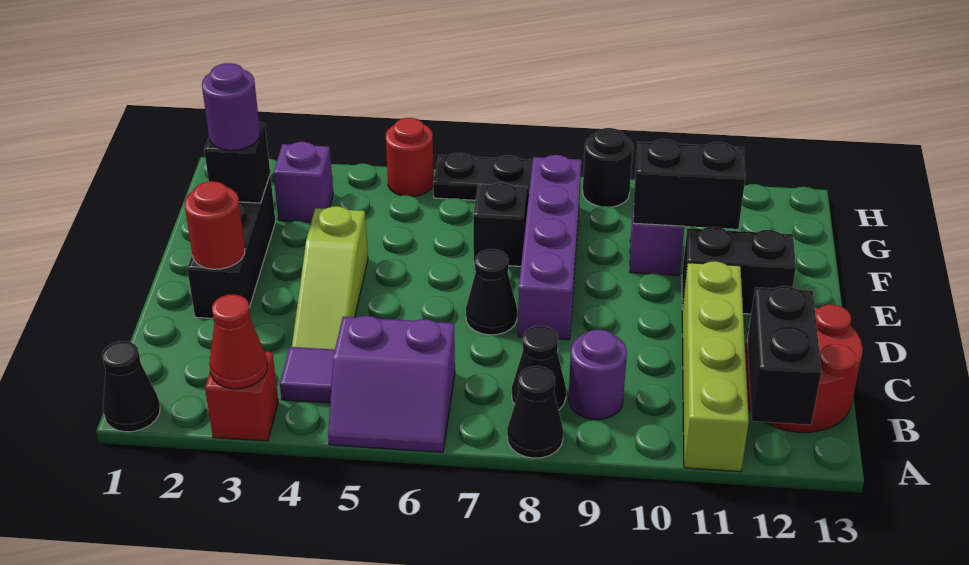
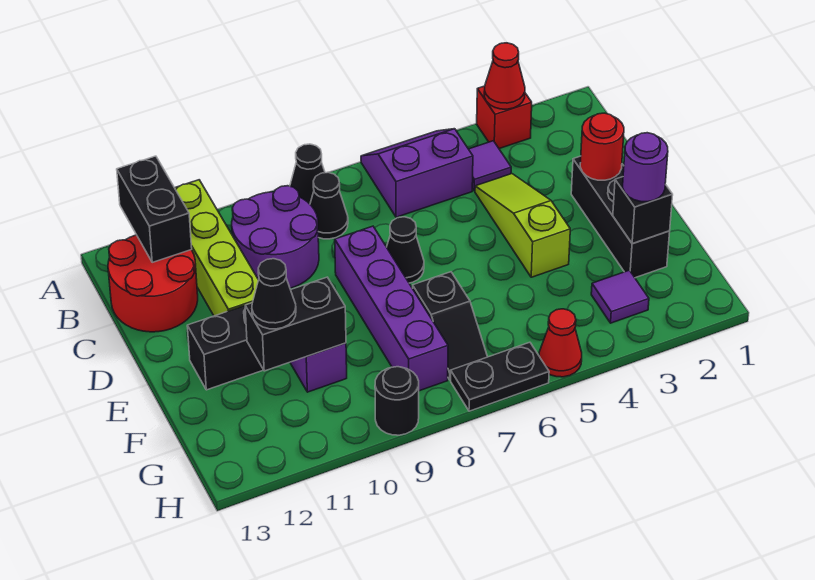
black cone A1 level 1 -> black cone F11 level 3
purple round brick B9 level 1 -> purple round brick B9:C10 level 1
purple brick G3 level 1 -> purple tile G3 level 1
red round brick H5 level 1 -> red cone H5 level 1

